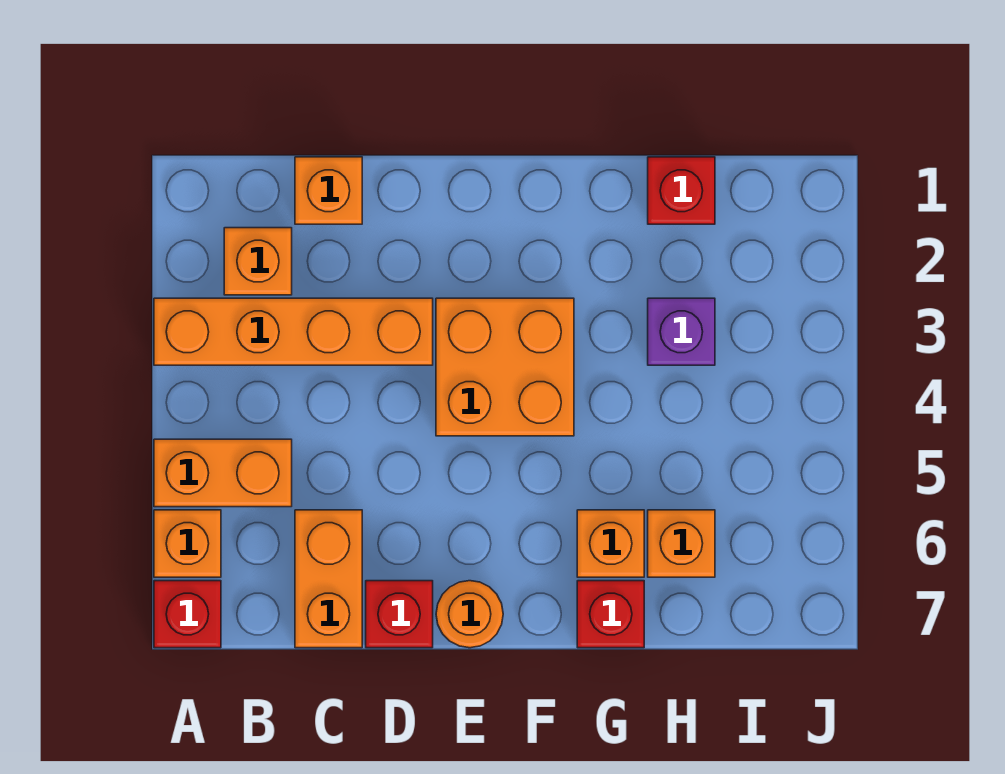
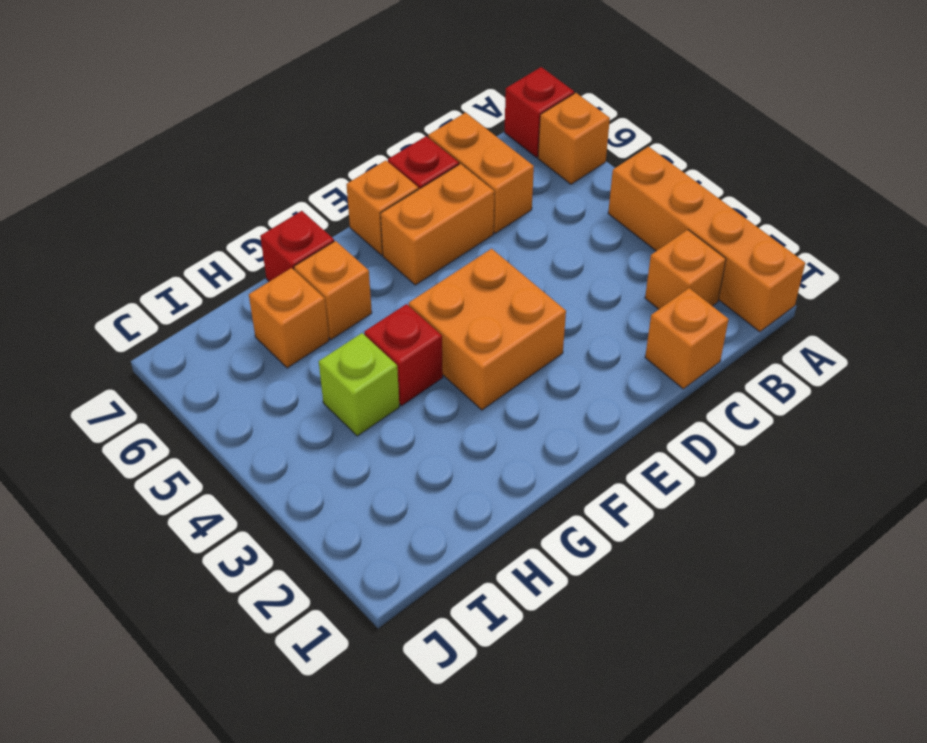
orange brick A3:D3 level 1 -> orange brick A1:A4 level 1
orange brick A5:B5 level 1 -> orange brick D6:E6 level 1
orange round brick E7 level 1 -> orange brick E7 level 1
red brick H1 level 1 -> red brick G4 level 1
purple brick H3 level 1 -> none
none -> lime brick H4 level 1

